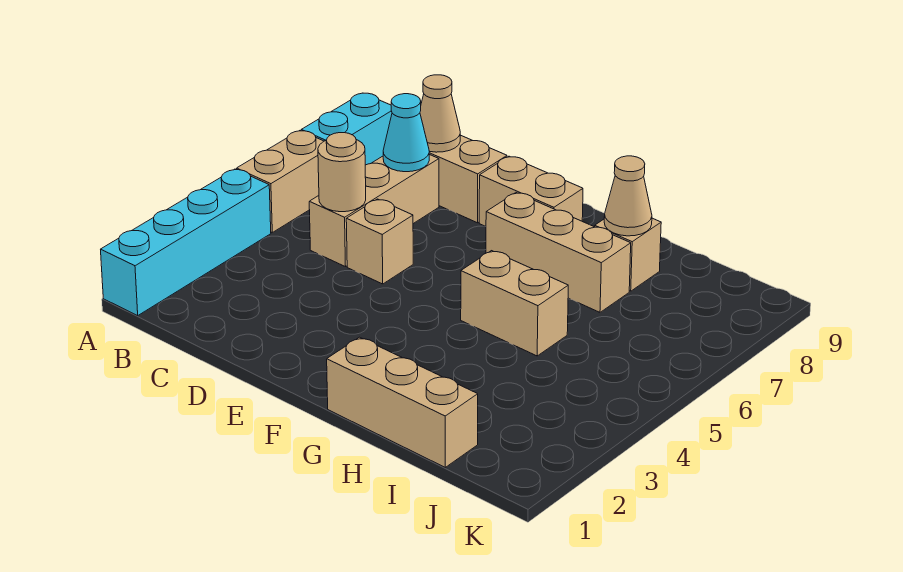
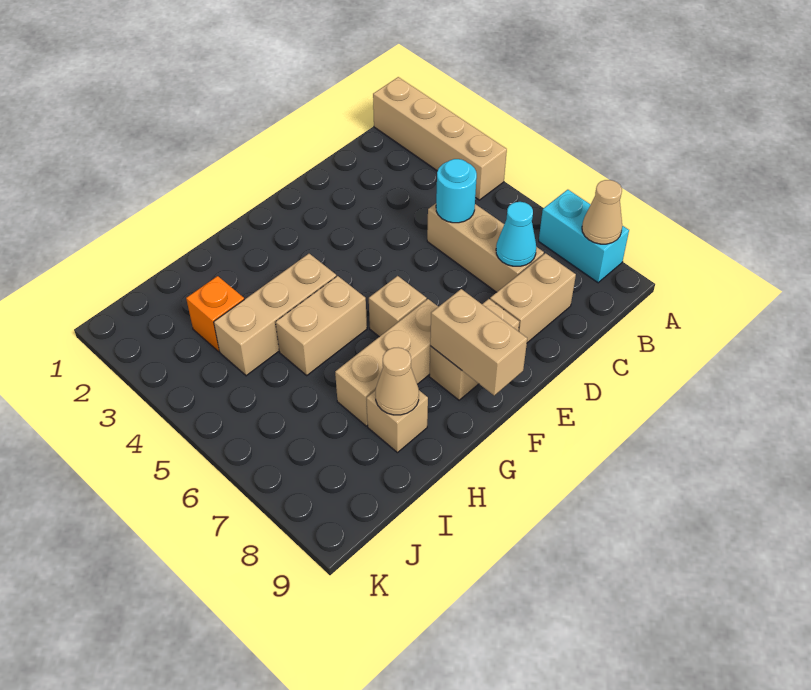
cyan brick A1:A4 level 1 -> tan brick A1:A4 level 1
tan brick A5:A6 level 1 -> tan brick F8:F9 level 2
tan round brick C5 level 2 -> cyan round brick C5 level 2
tan cone C8 level 2 -> tan cone A8 level 2
tan brick D5 level 1 -> tan brick F6 level 1
tan brick G1:I1 level 1 -> tan brick G4:I4 level 1
none -> orange brick I3 level 1

